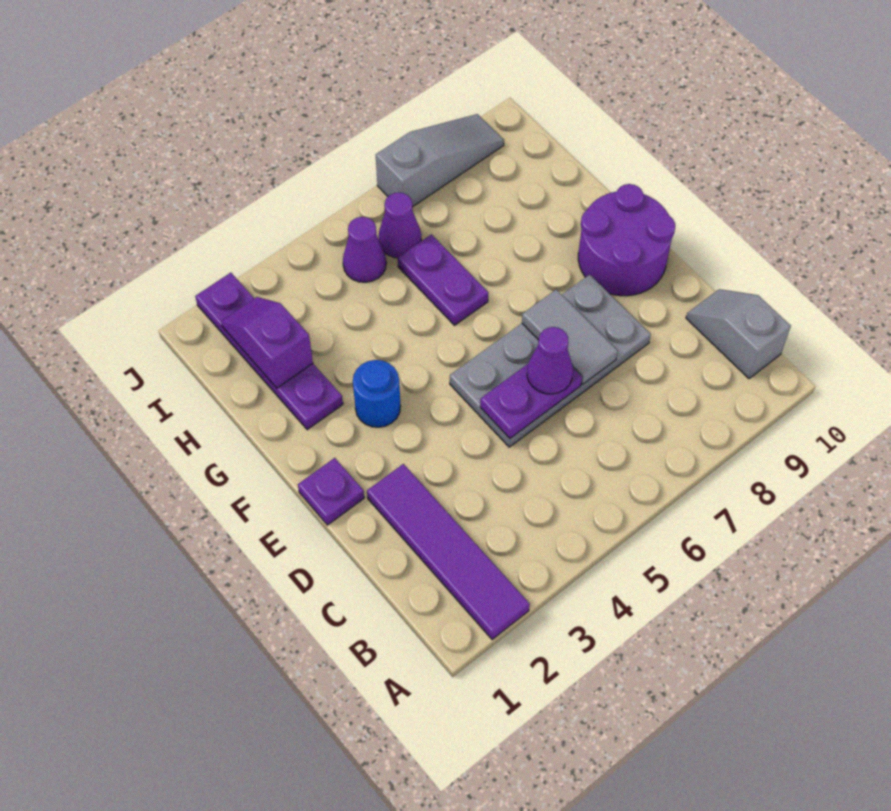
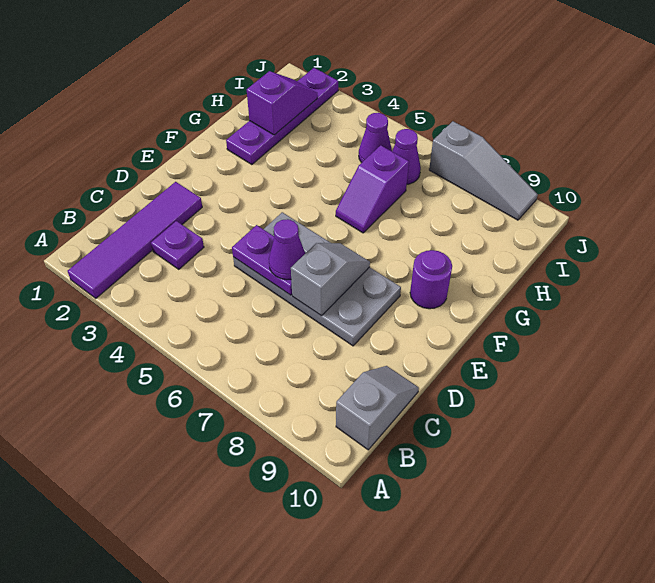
grey tile D7:E7 level 2 -> grey slope D7:E7 level 2 top D
purple plate E1 level 1 -> purple plate C3 level 1
purple round brick E9:F10 level 1 -> purple round brick F9 level 1
blue round brick F3 level 1 -> none
purple plate G6:H6 level 1 -> purple slope G6:H6 level 1 top H

